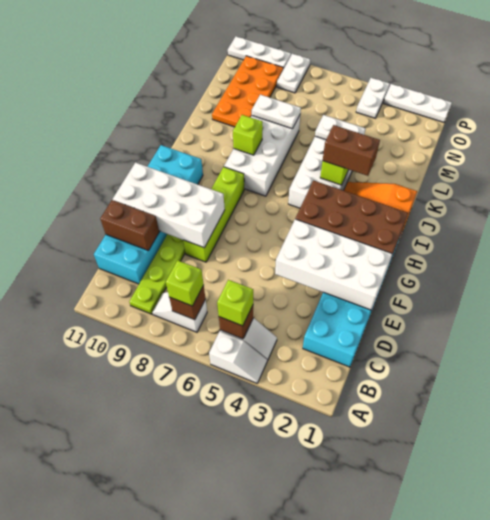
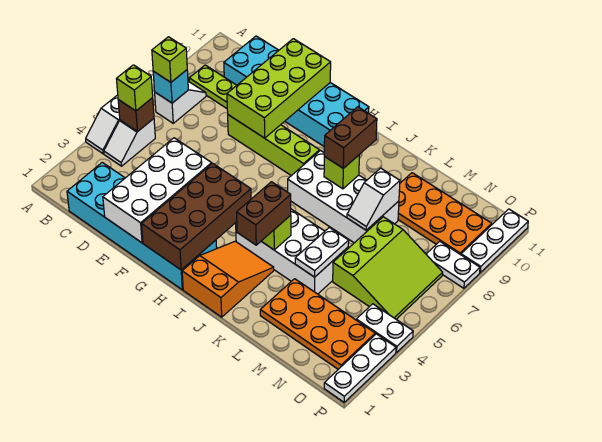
brown brick B7 level 2 -> cyan brick B7 level 2
brown brick D10:D11 level 2 -> brown brick J8:J9 level 3
white brick E8:F11 level 2 -> lime brick E8:F11 level 2
none -> orange plate L2:O3 level 1
white plate L7:L8 level 2 -> white slope L7:L8 level 2 top 8
none -> lime slope M5:O7 level 1 top M

